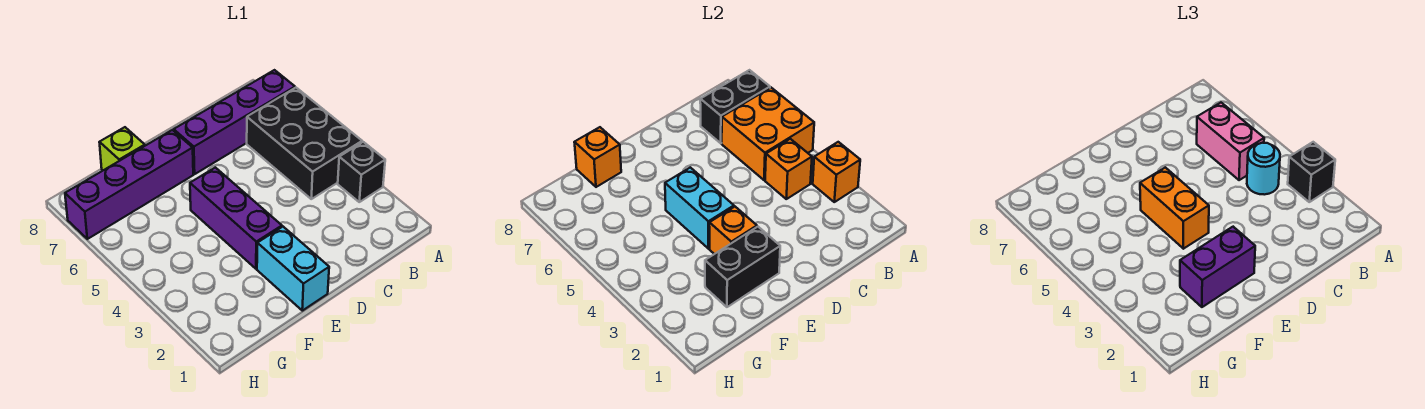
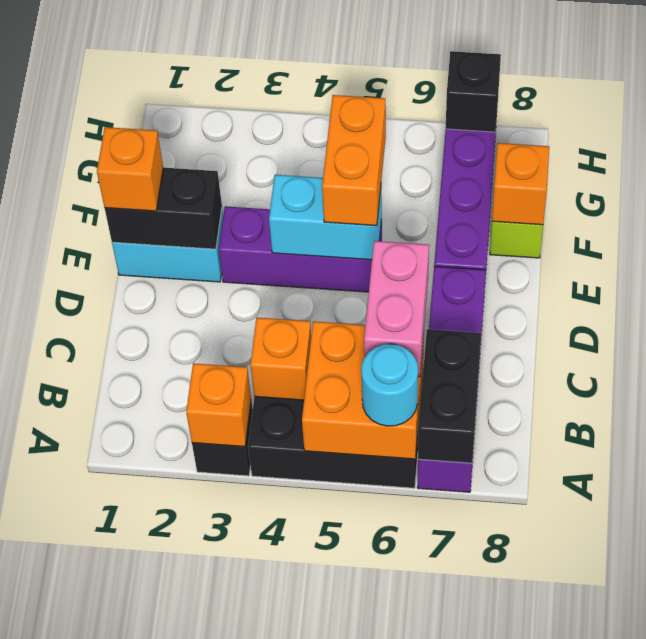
black brick A3 level 3 -> black brick H7 level 2
cyan round brick B4 level 3 -> cyan round brick A6 level 3
pink brick B5:B6 level 3 -> pink brick B6:C6 level 3
black brick E2:F2 level 2 -> black brick E1:E2 level 2
purple brick E2:F2 level 3 -> none
orange brick E3 level 2 -> orange brick E1 level 3
orange brick E4:E5 level 3 -> orange brick E5:F5 level 3

